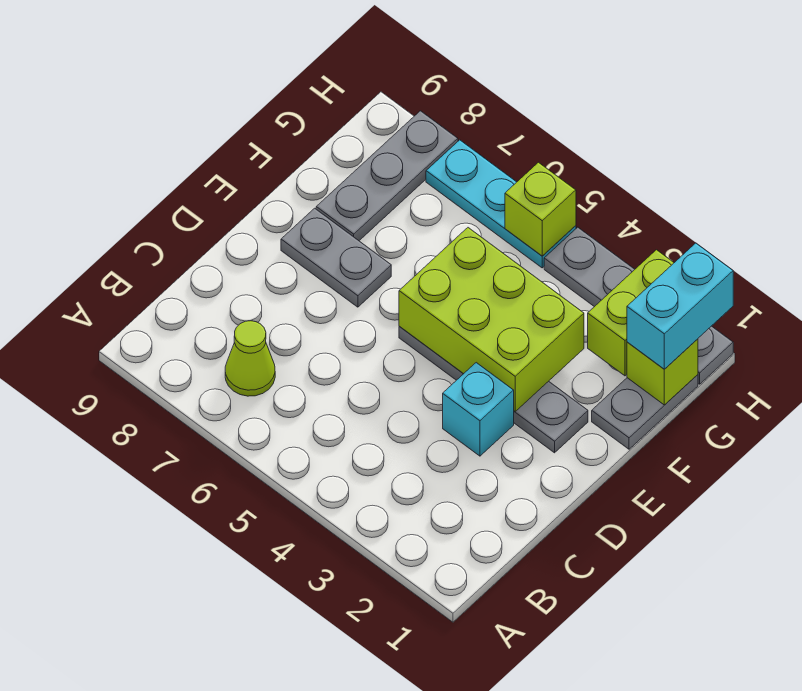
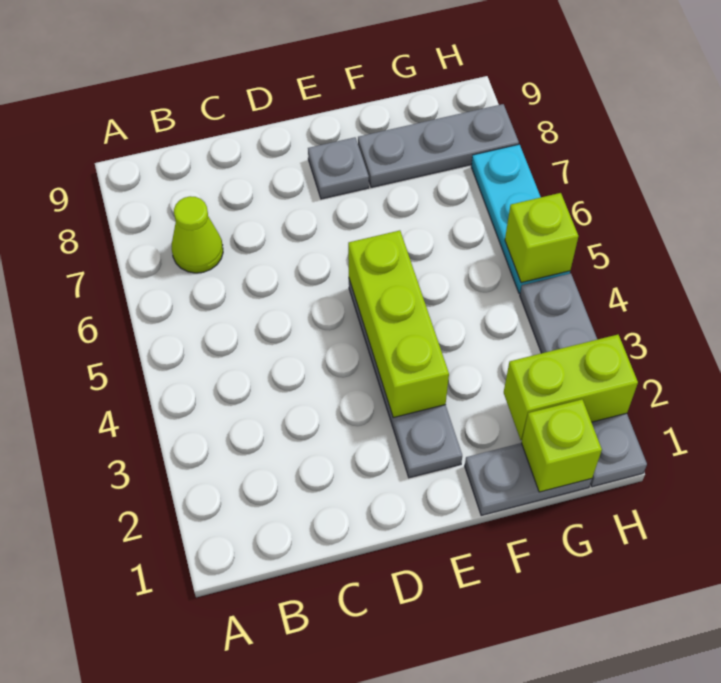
cyan brick D3 level 1 -> none
lime brick E3:F5 level 2 -> lime brick E3:E5 level 2
grey plate E7:E8 level 1 -> grey plate E8 level 1
cyan brick G1:H1 level 3 -> none

